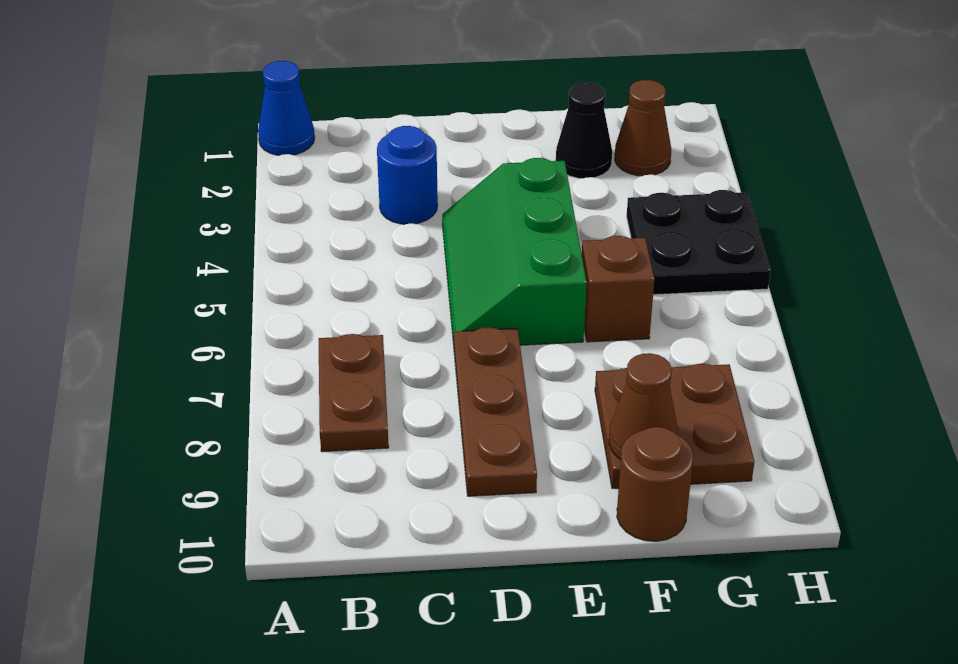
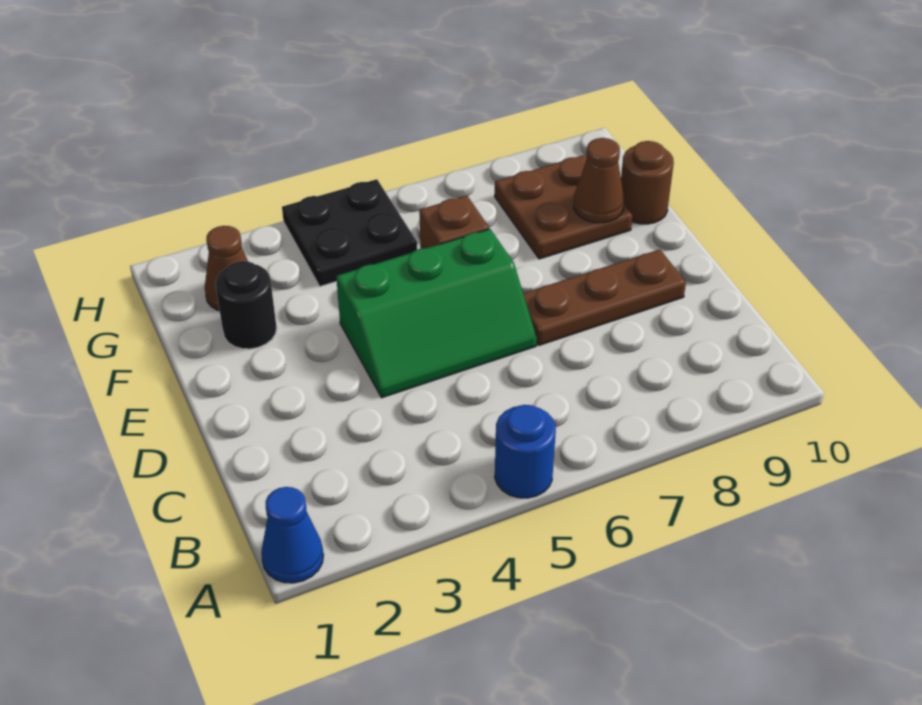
brown plate B7:B8 level 1 -> none
blue round brick C3 level 1 -> blue round brick A5 level 1
black cone F2 level 1 -> black round brick F2 level 1

